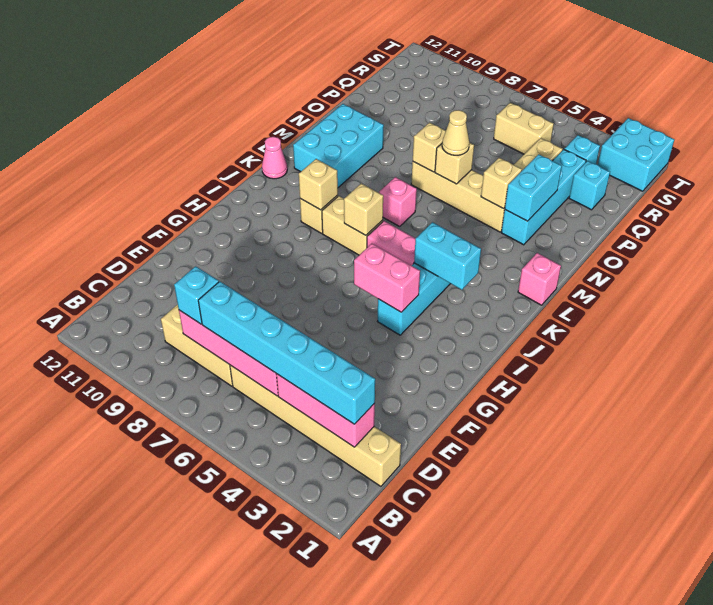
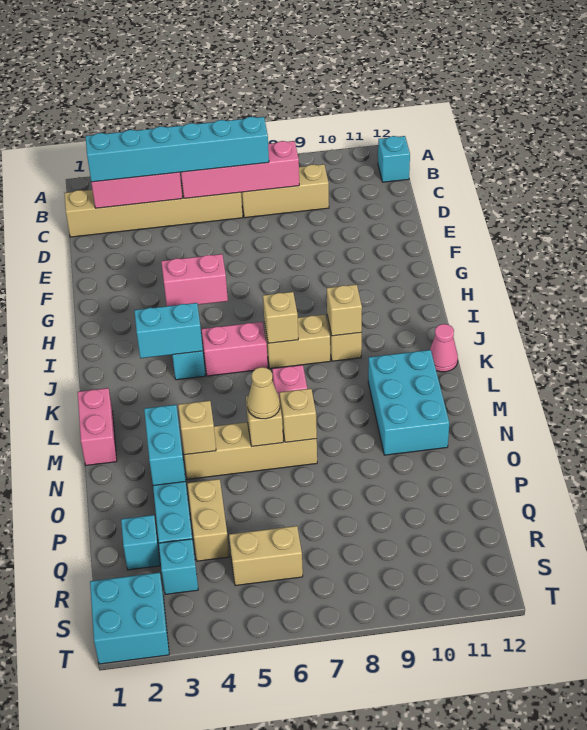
cyan brick C8 level 3 -> cyan brick B12 level 1
pink brick L1 level 1 -> pink brick L1:M1 level 1

